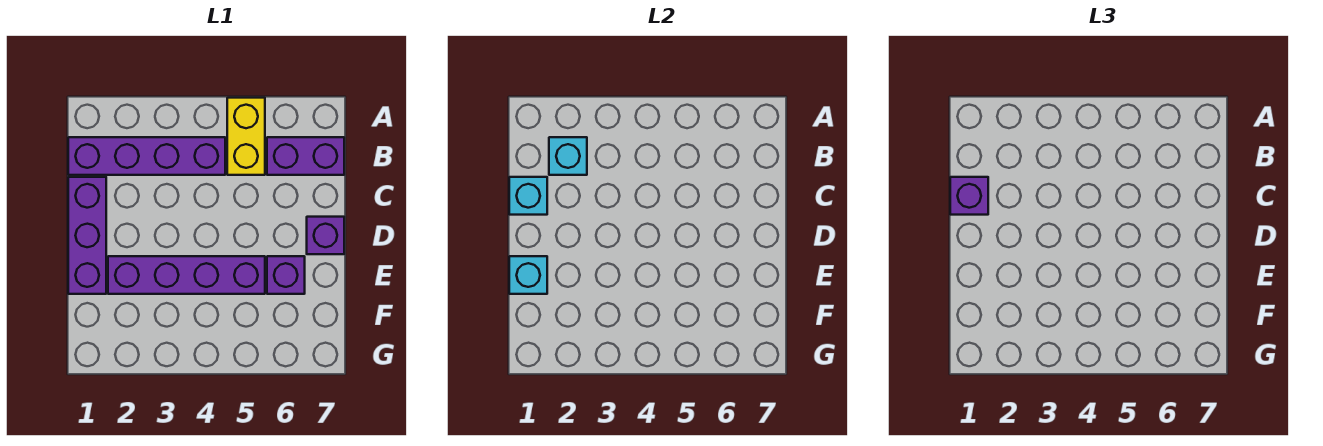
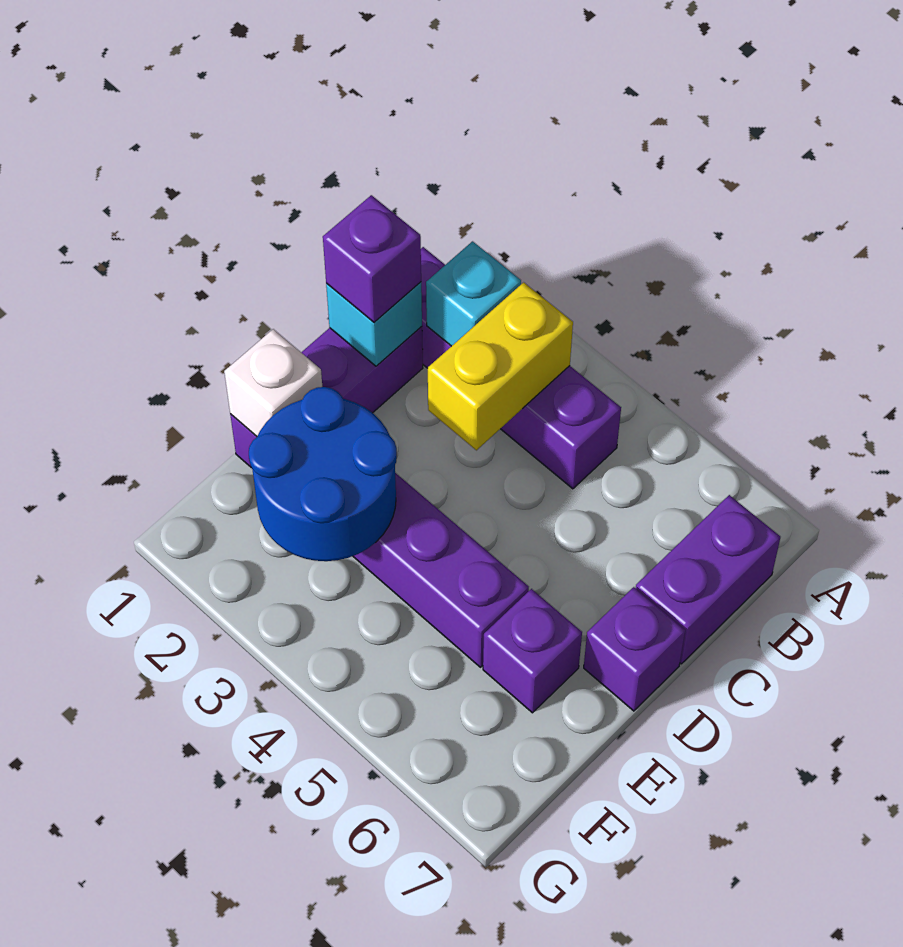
yellow brick A5:B5 level 1 -> yellow brick B3:C3 level 2
purple brick B6:B7 level 1 -> purple brick B7:C7 level 1
cyan brick E1 level 2 -> white brick E1 level 2
none -> blue round brick E2:F3 level 2

